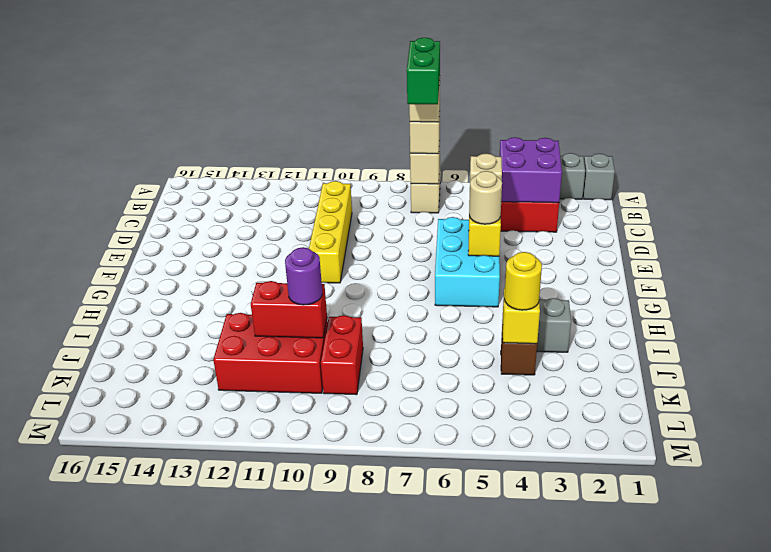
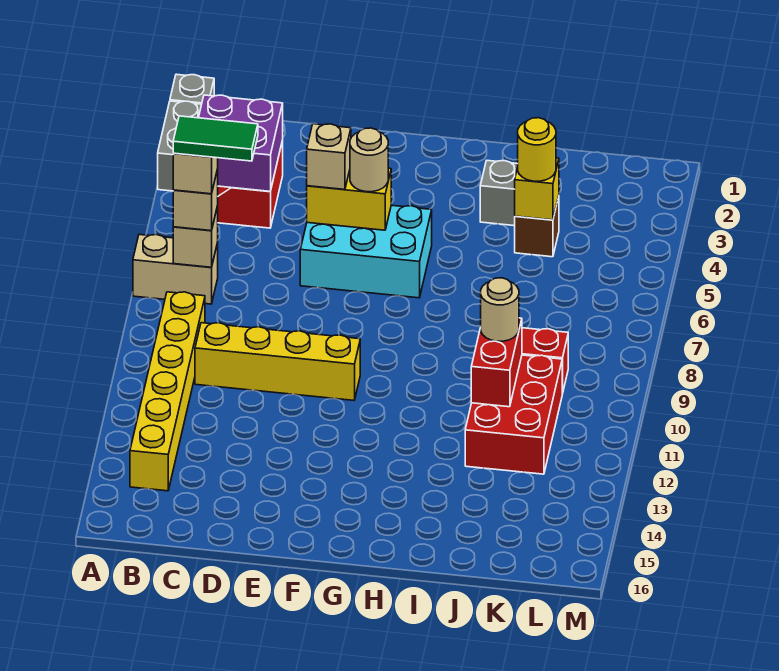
green brick B7:C7 level 5 -> green tile B7:C7 level 5
none -> yellow brick B9:B14 level 1
purple round brick J10 level 3 -> tan round brick J10 level 3

